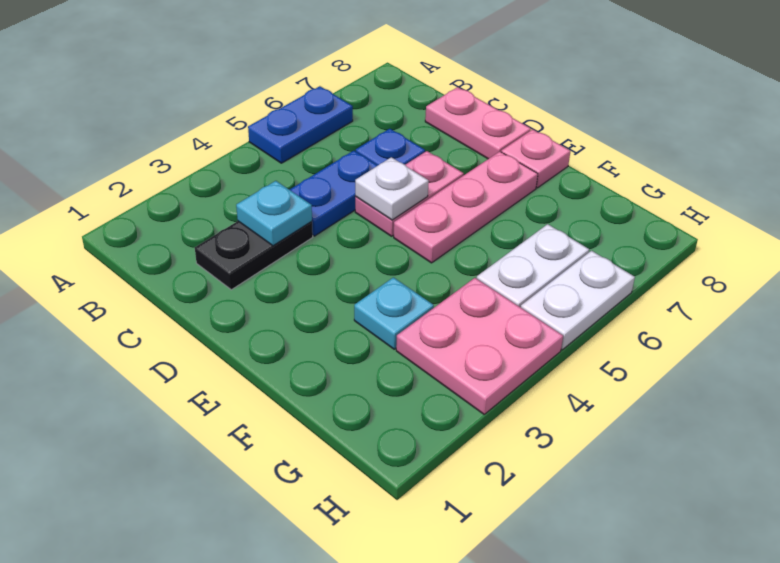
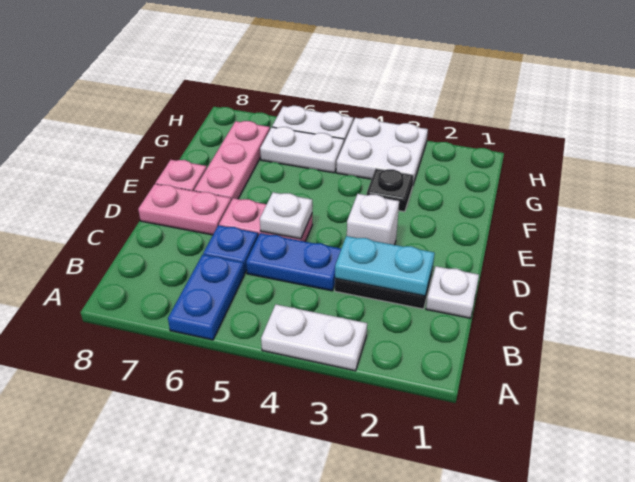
none -> white plate A3:A4 level 1
blue plate A5:A6 level 1 -> blue plate A6:B6 level 1
none -> white plate C1 level 1
cyan plate C3 level 2 -> cyan plate C2:C3 level 2
pink plate C8:D8 level 1 -> pink plate D7:D8 level 1
none -> white brick D3 level 1
pink plate E5:E7 level 1 -> pink plate E7:G7 level 1
cyan plate F3 level 1 -> black plate F3 level 1
pink plate G3:H4 level 1 -> white plate G3:H4 level 1

